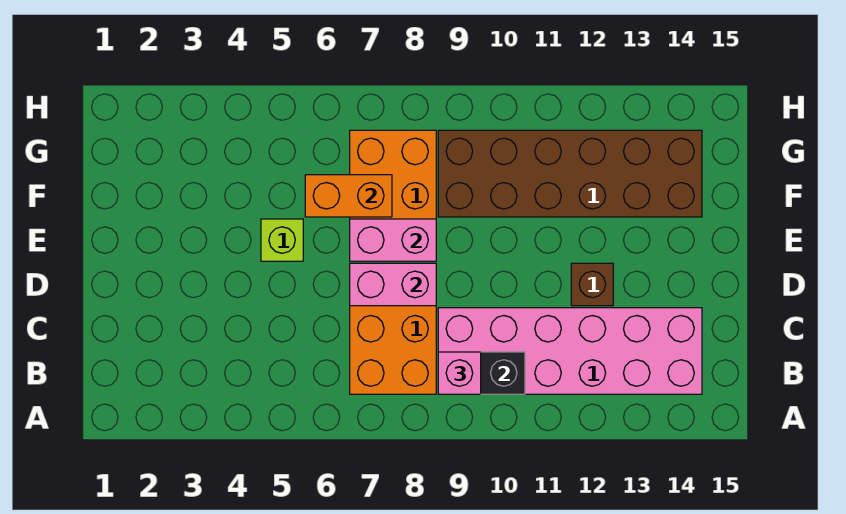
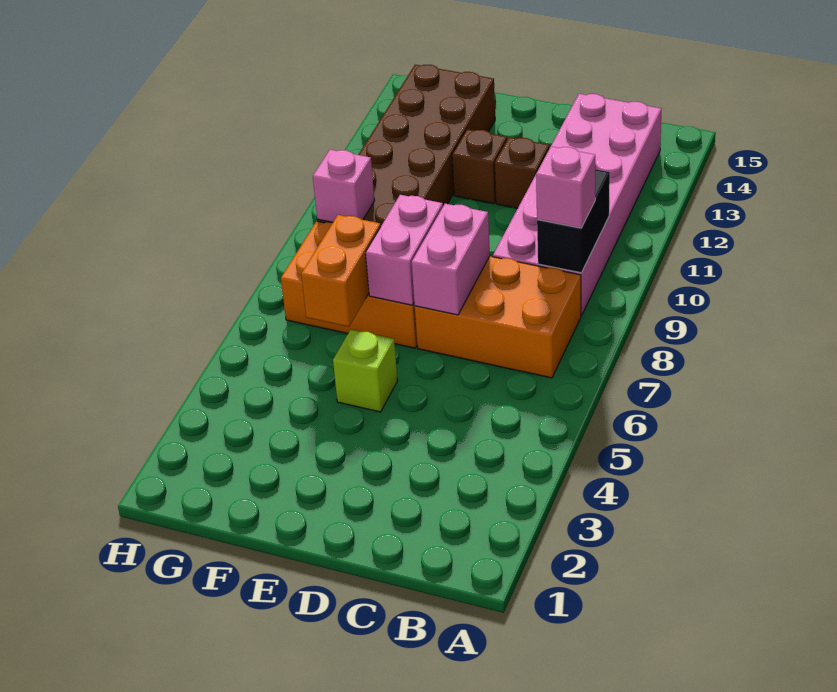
none -> brown brick E12 level 1
none -> pink brick G9 level 2

